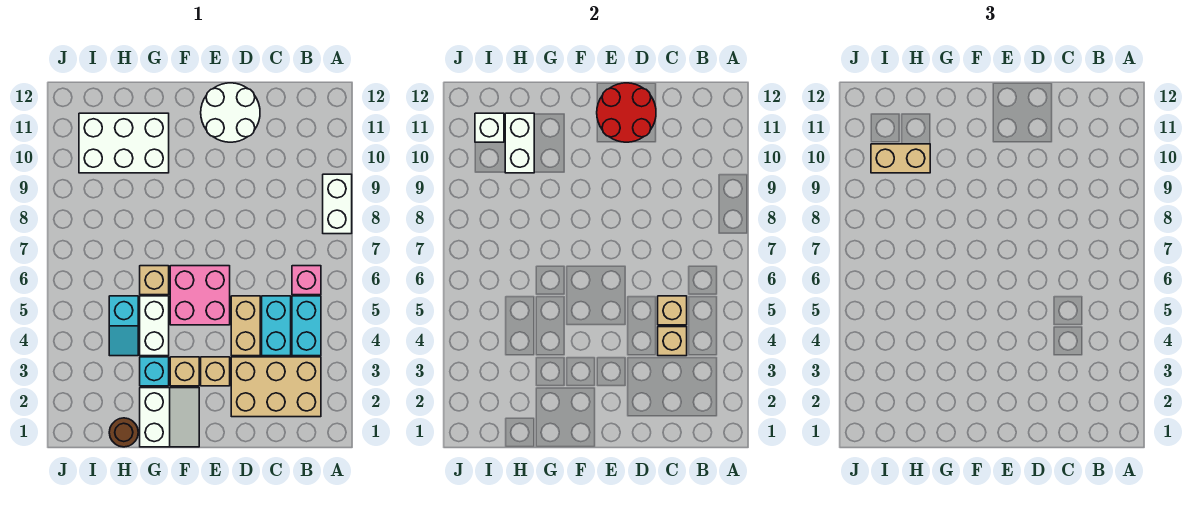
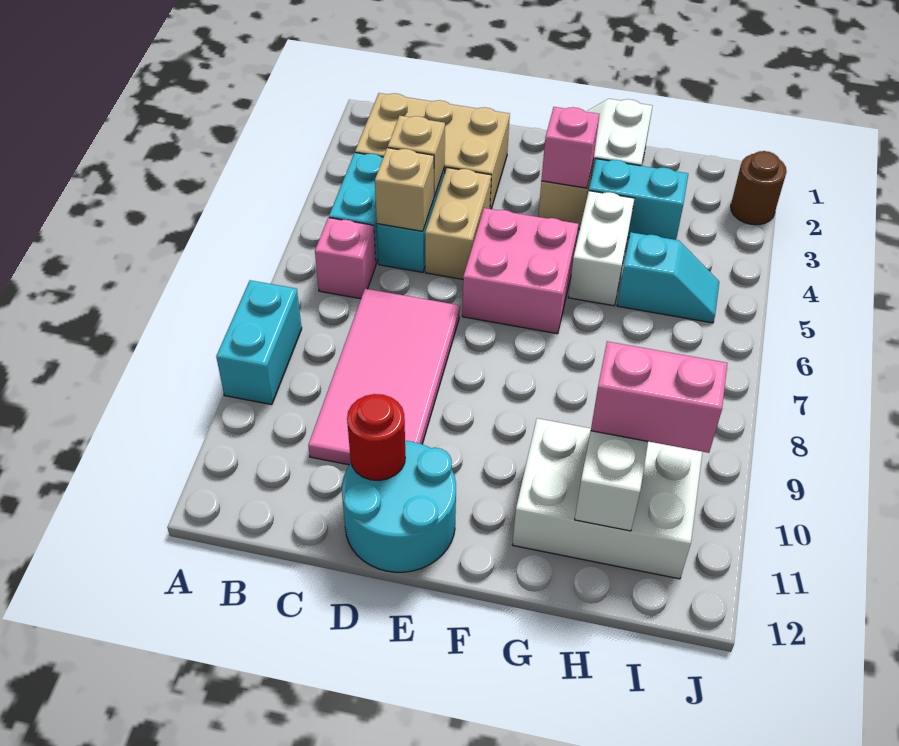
white brick A8:A9 level 1 -> cyan brick A8:A9 level 1
none -> pink tile C7:D10 level 1
white round brick D11:E12 level 1 -> cyan round brick D11:E12 level 1
red round brick D11:E12 level 2 -> red round brick D11 level 2
tan brick E3 level 1 -> none
none -> pink brick F3 level 2
cyan brick G3 level 1 -> cyan brick G3:H3 level 1
tan brick G6 level 1 -> none
brown round brick H1 level 1 -> brown round brick J2 level 1
cyan slope H4:H5 level 1 top 5 -> cyan slope H5:I5 level 1 top H
tan brick H10:I10 level 3 -> pink brick H10:I10 level 3
white brick I11 level 2 -> none

